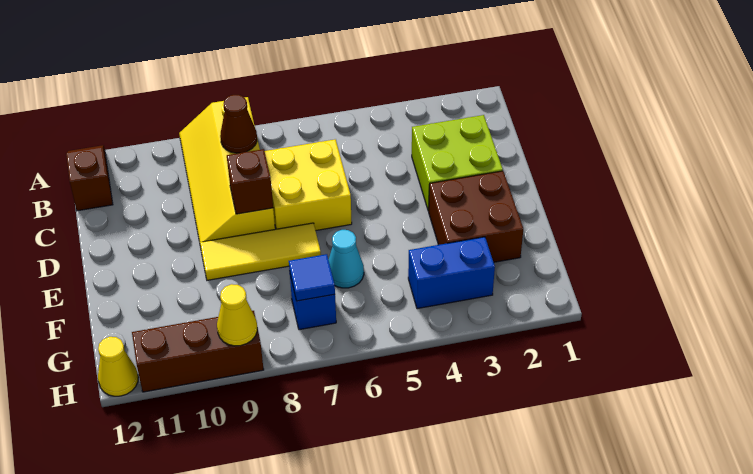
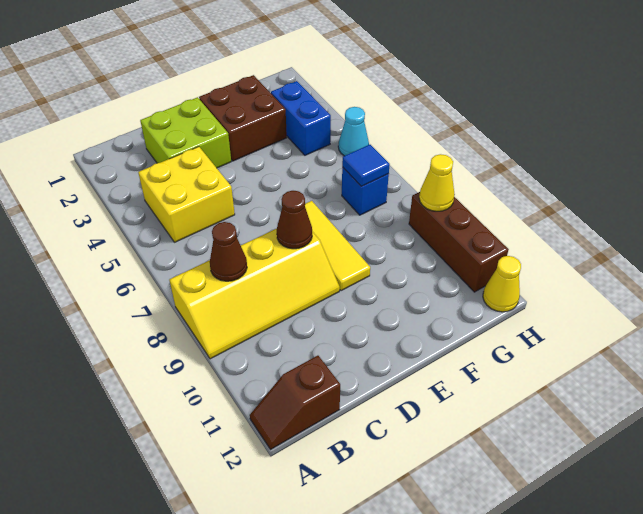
yellow brick C6:D7 level 1 -> yellow brick B4:C5 level 1
brown brick D8 level 2 -> brown cone D8 level 2
cyan cone F6 level 1 -> cyan cone H5 level 1

